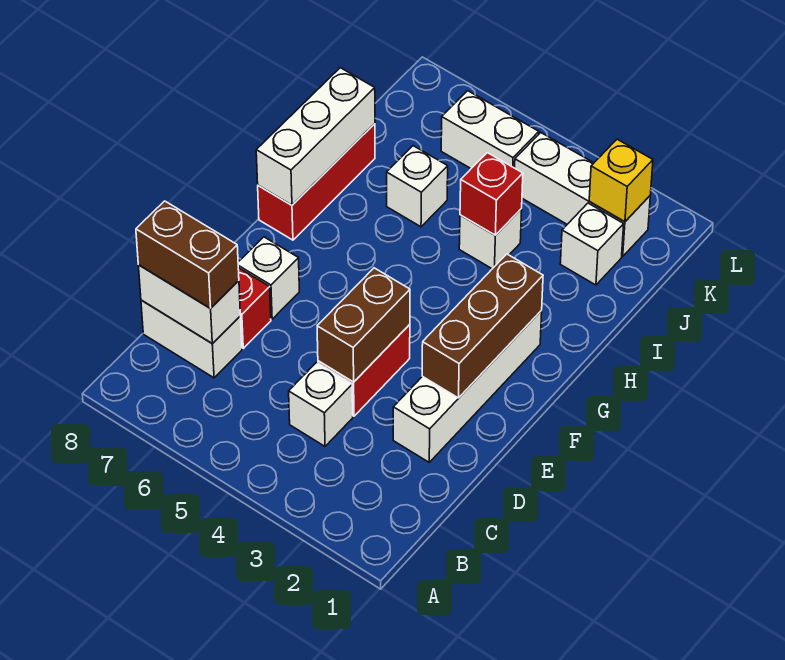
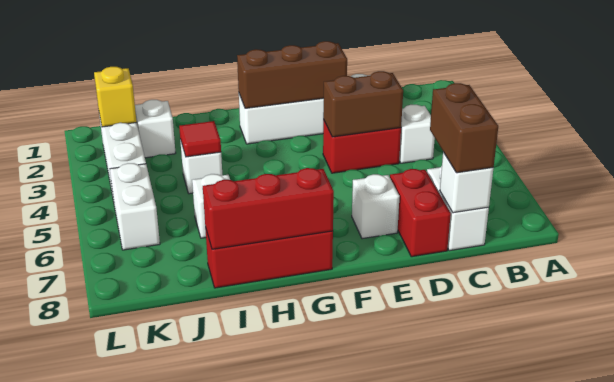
white brick C7:C8 level 2 -> white brick C8 level 2
white brick G8:I8 level 2 -> red brick G8:I8 level 2
red brick I4 level 2 -> red tile I4 level 2

